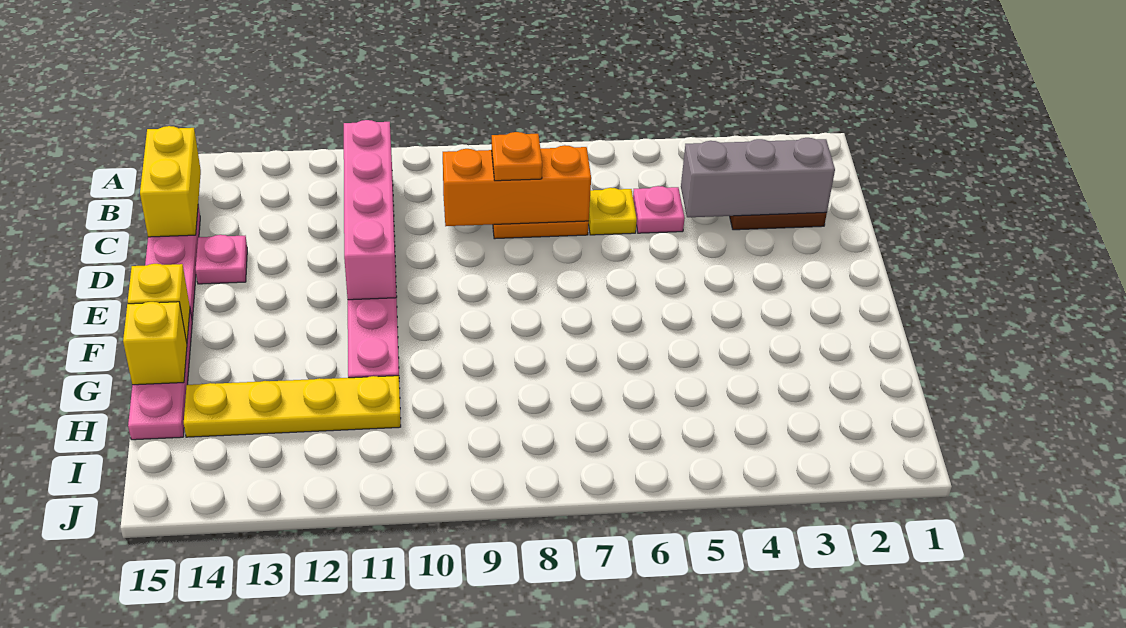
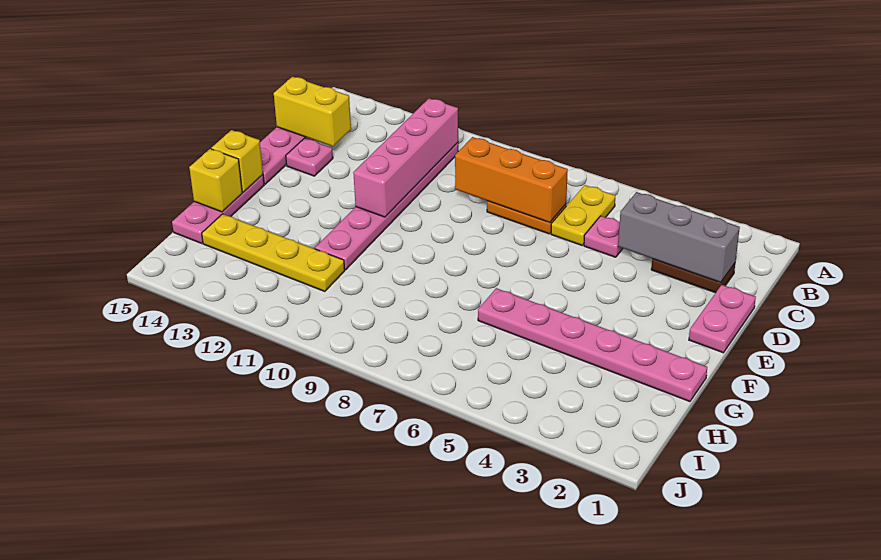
yellow brick B15:C15 level 2 -> yellow brick C14:C15 level 2
yellow plate C6 level 1 -> yellow plate B6:C6 level 1
orange plate C8 level 3 -> none
none -> pink plate D1:E1 level 1
none -> pink plate G1:G6 level 1

